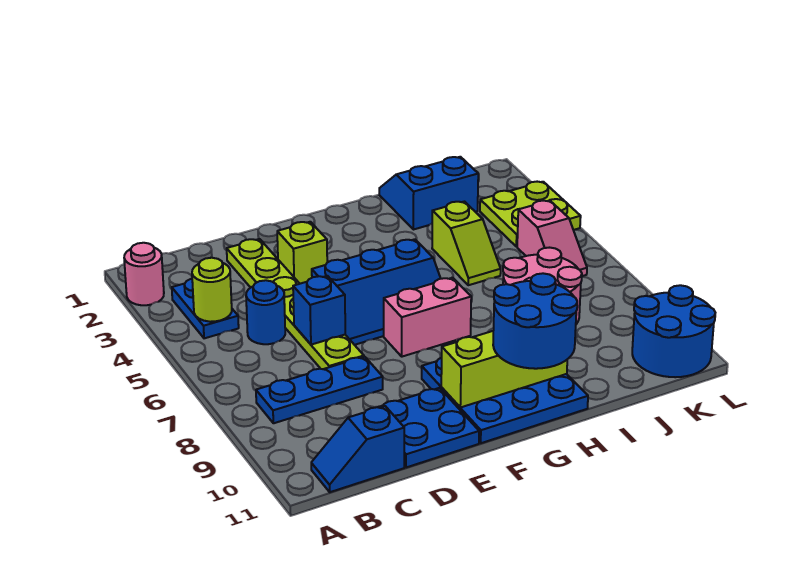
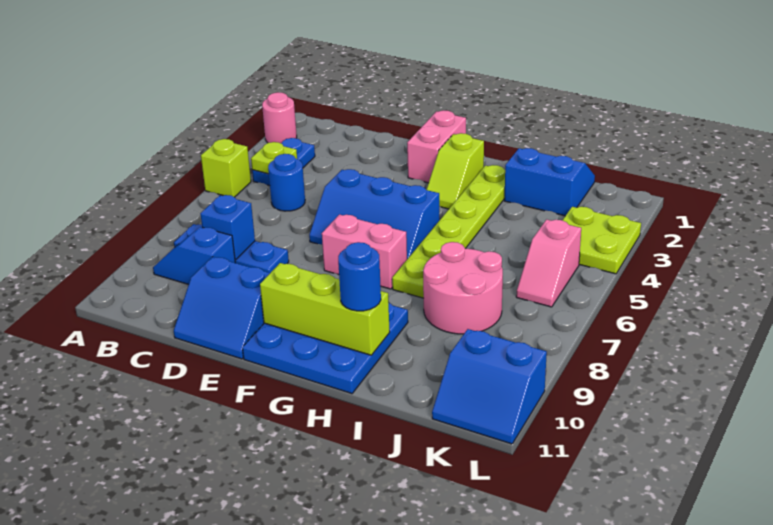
lime round brick B4 level 2 -> lime plate B4 level 2
blue slope B11:C11 level 1 top C -> blue slope B9:C9 level 1 top C
lime plate D2:D7 level 1 -> lime plate H2:H7 level 1
blue brick D6 level 2 -> blue brick C8 level 2
blue plate D10:E11 level 1 -> blue slope D10:E11 level 1 top 10
lime brick E3 level 1 -> lime brick A5 level 1
none -> pink brick F1:F2 level 1
blue round brick G10:H11 level 3 -> blue round brick H10 level 3
lime slope I4:I5 level 1 top 4 -> lime slope G2:G3 level 1 top 2
blue round brick K10:L11 level 1 -> blue slope K10:L11 level 1 top 10

